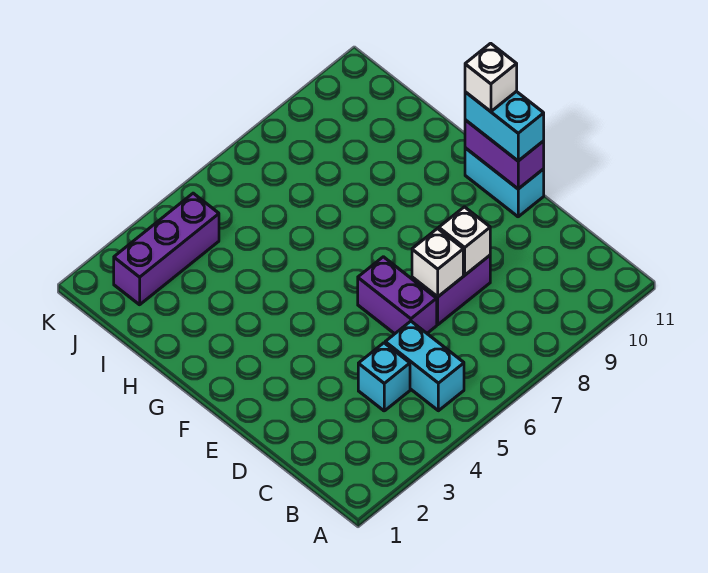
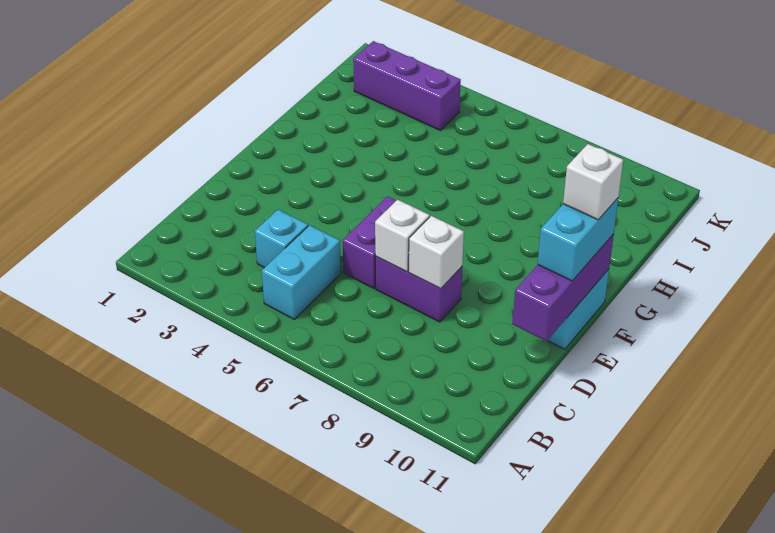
purple brick E11:F11 level 2 -> purple brick D11:F11 level 2

